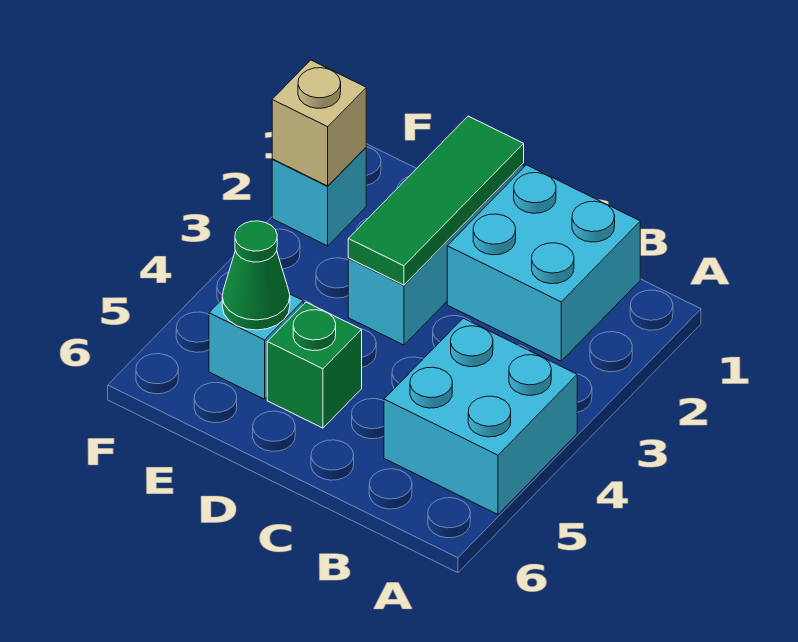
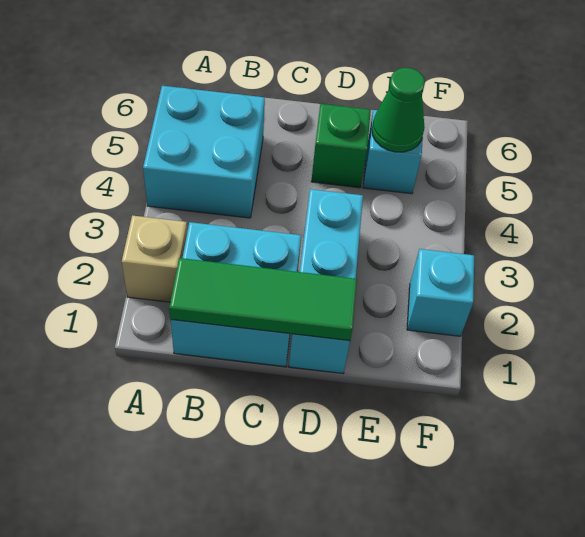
green tile D1:D3 level 2 -> green tile B1:D1 level 2
tan brick F2 level 2 -> tan brick A2 level 1

